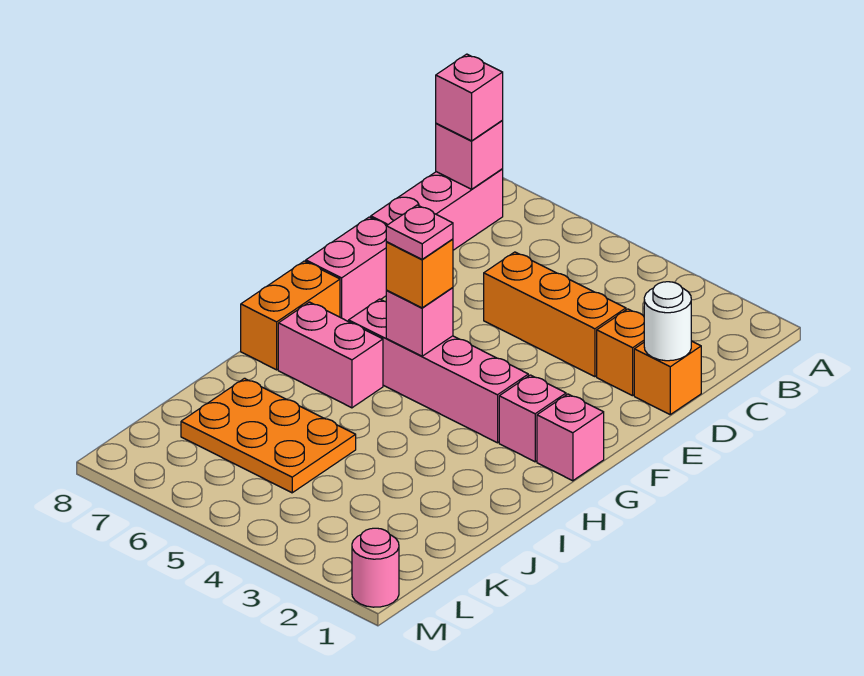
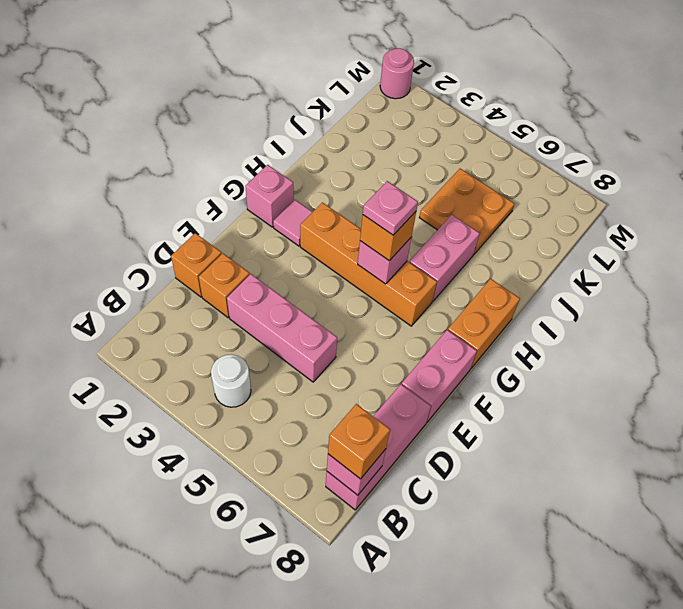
pink brick B8 level 3 -> orange brick B8 level 3
white round brick D1 level 2 -> white round brick B4 level 1
orange brick D3:D5 level 1 -> pink brick D3:D5 level 1
pink brick G2 level 1 -> pink tile G2 level 1
pink brick G3:G6 level 1 -> orange brick G3:G6 level 1
pink brick H6:H7 level 1 -> pink brick H6:I6 level 1
orange plate J5:K7 level 1 -> orange plate J5:K6 level 1

